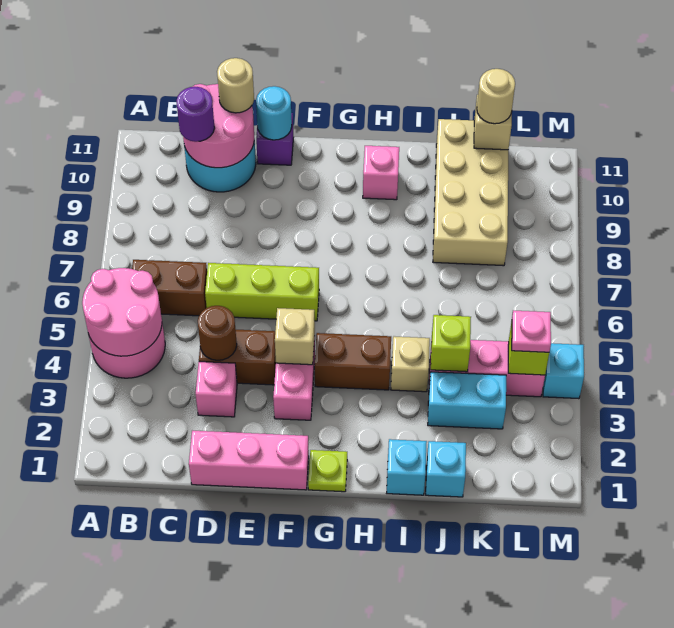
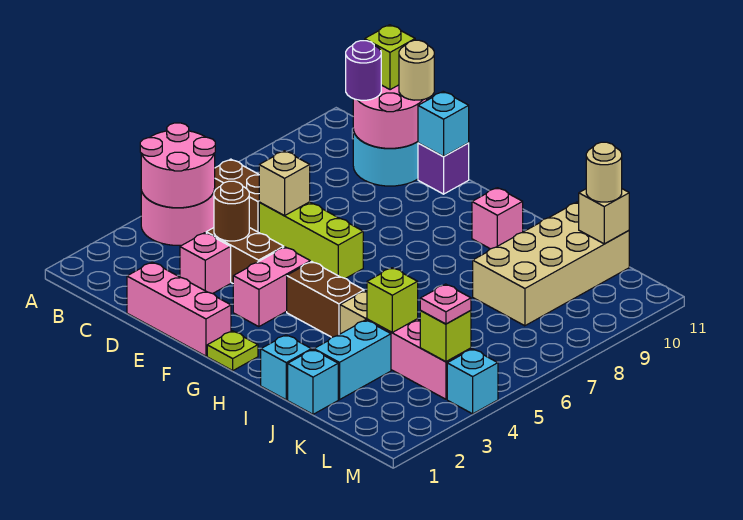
none -> lime brick C11 level 3
cyan round brick E11 level 2 -> cyan brick E11 level 2
tan brick F4 level 2 -> tan brick D6 level 2
cyan brick J3:K3 level 1 -> cyan brick J2:J3 level 1

